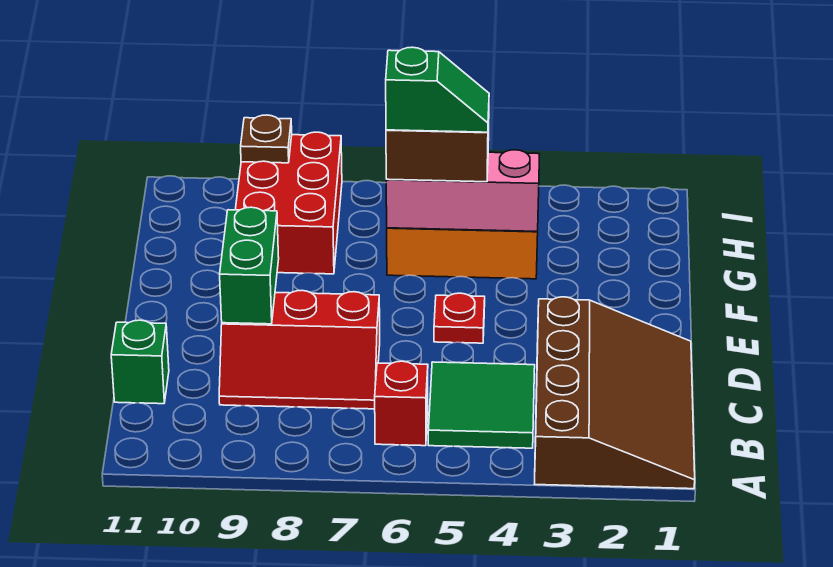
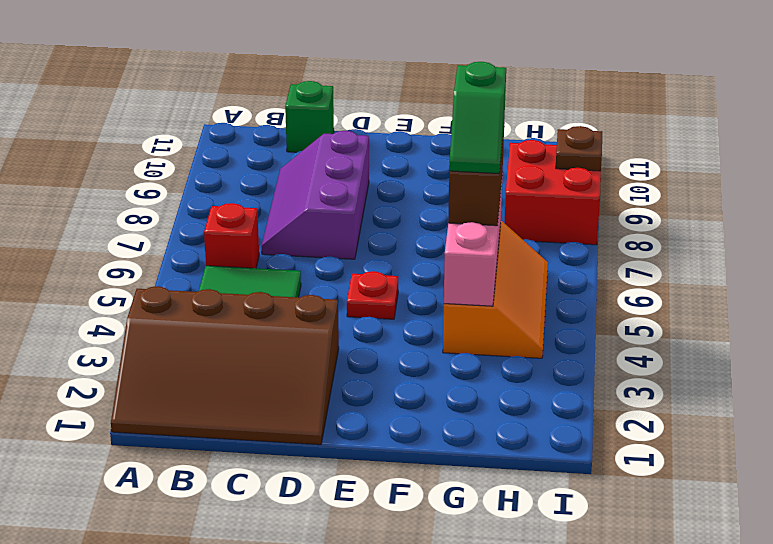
red slope C7:D9 level 1 top D -> purple slope C7:D9 level 1 top D
green brick D9:E9 level 2 -> none
red brick G8:I9 level 1 -> red brick H8:I9 level 1

